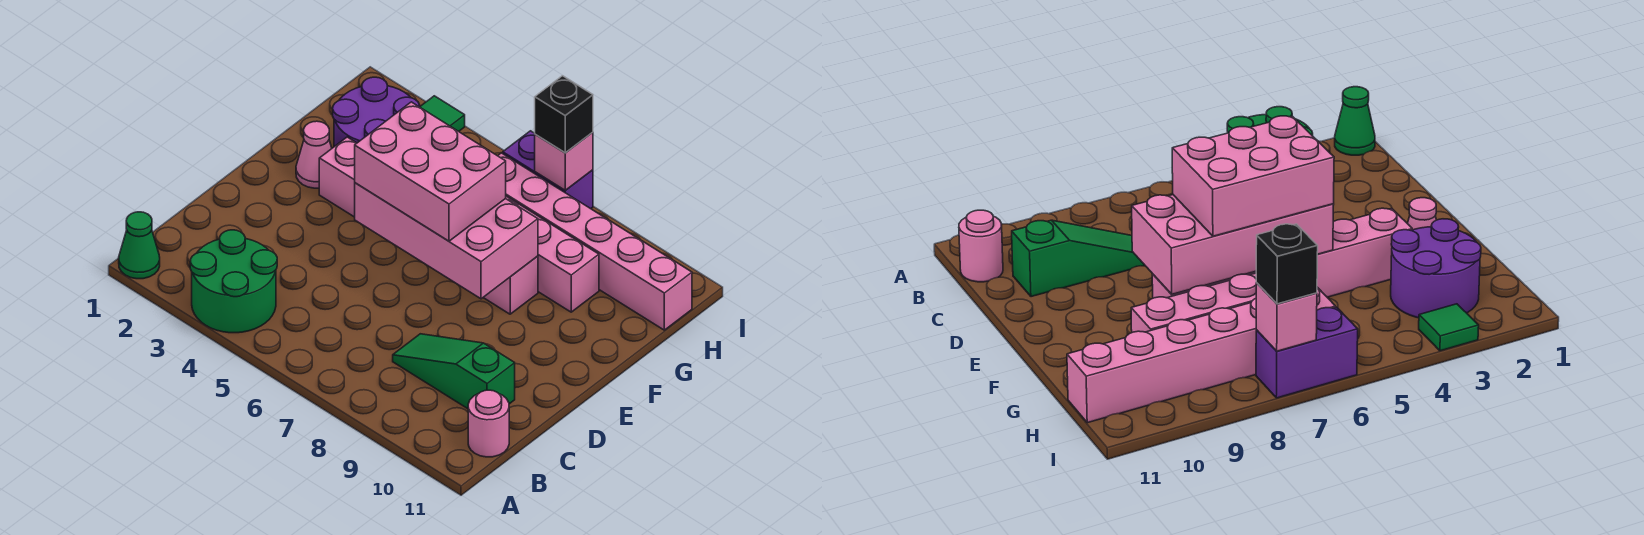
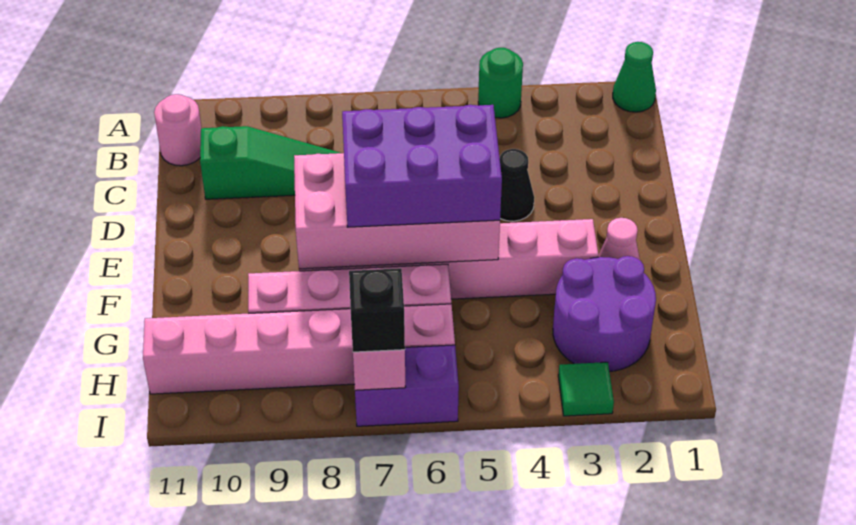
green round brick A3:B4 level 1 -> green round brick A4 level 1
none -> black cone D4 level 1
pink brick E5:F7 level 3 -> purple brick E5:F7 level 3

